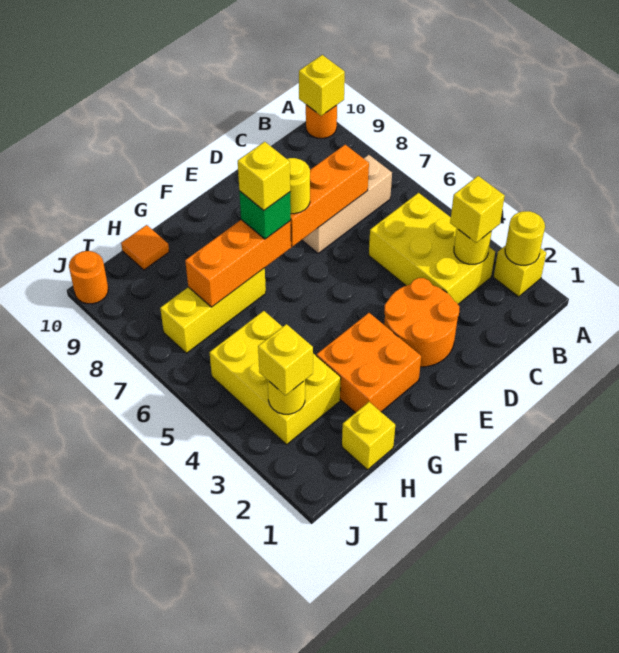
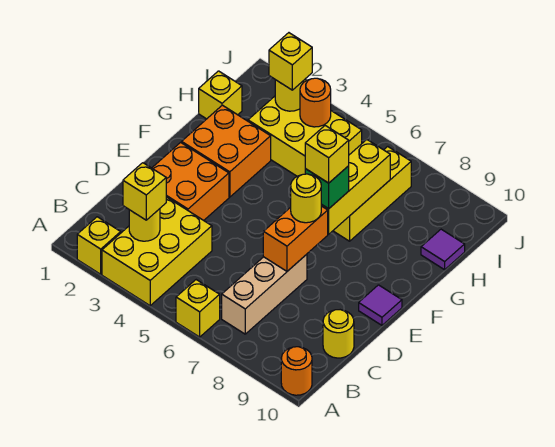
yellow round brick A2 level 2 -> yellow round brick C10 level 1
yellow brick A10 level 2 -> yellow brick A6 level 1
yellow brick B3:C5 level 1 -> yellow brick A3:C4 level 1
orange brick C7:E7 level 2 -> orange brick D7:E7 level 2
orange round brick D2:E3 level 1 -> orange brick D2:E3 level 1
none -> purple tile E10 level 1
orange brick F7:H7 level 2 -> yellow brick F7:H7 level 2
orange tile H10 level 1 -> purple tile H10 level 1
orange round brick J10 level 1 -> orange round brick I4 level 2

